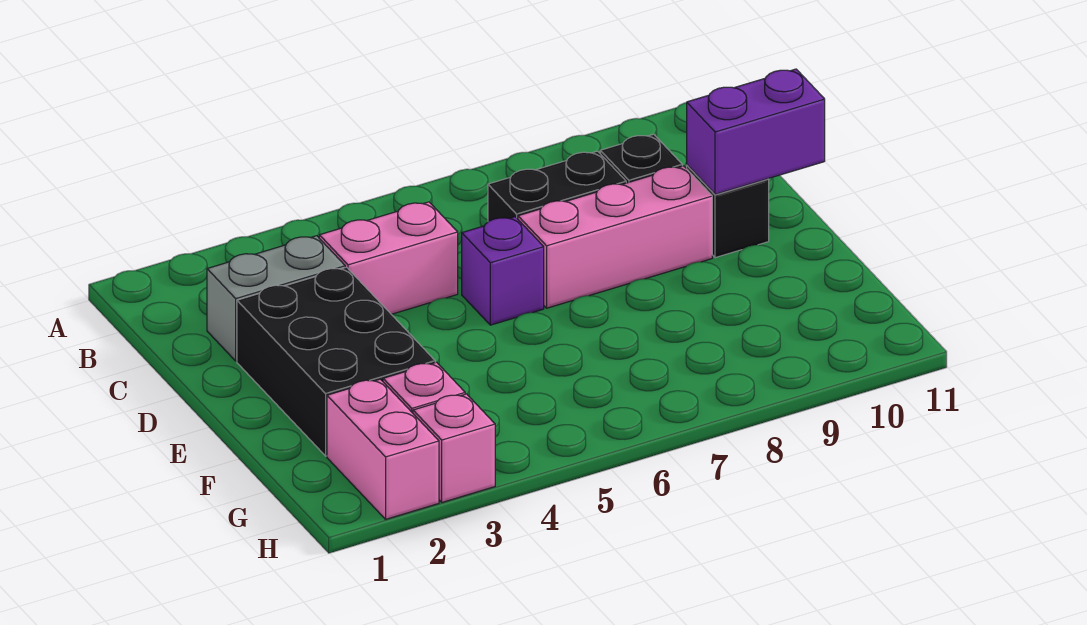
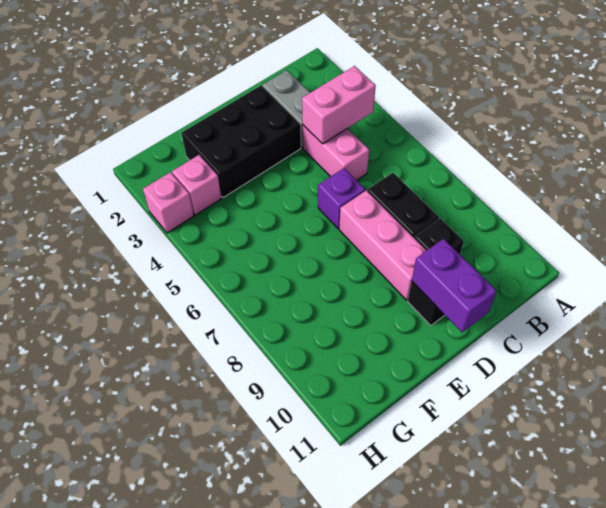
pink brick G2:H2 level 1 -> pink brick B4:C4 level 2

